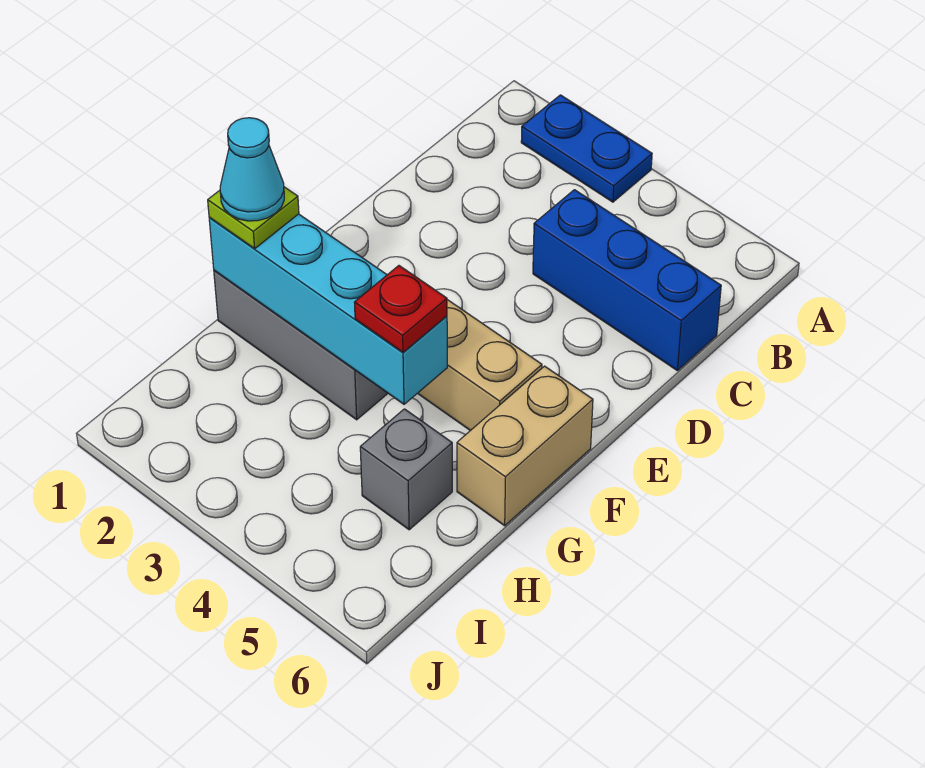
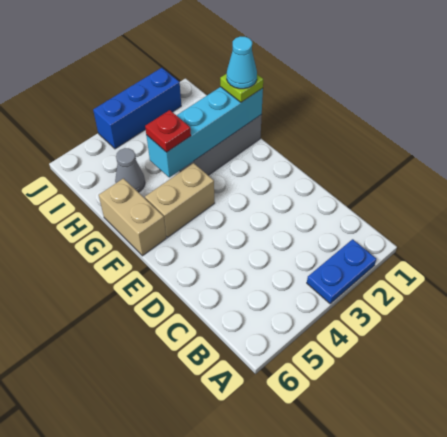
blue brick C4:C6 level 1 -> blue brick J2:J4 level 1
grey brick H5 level 1 -> grey cone H5 level 1

